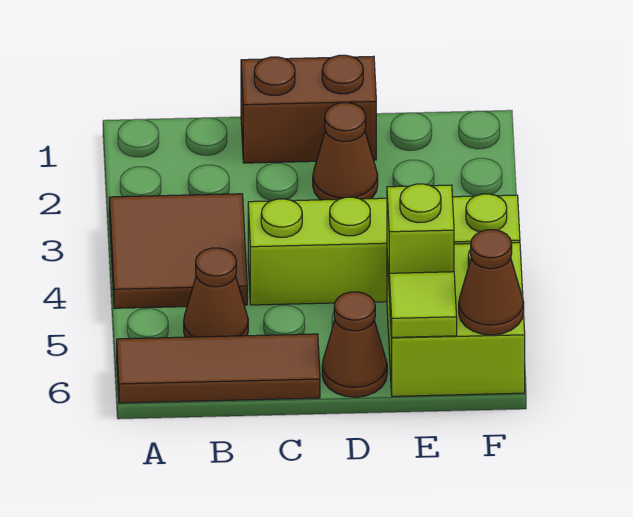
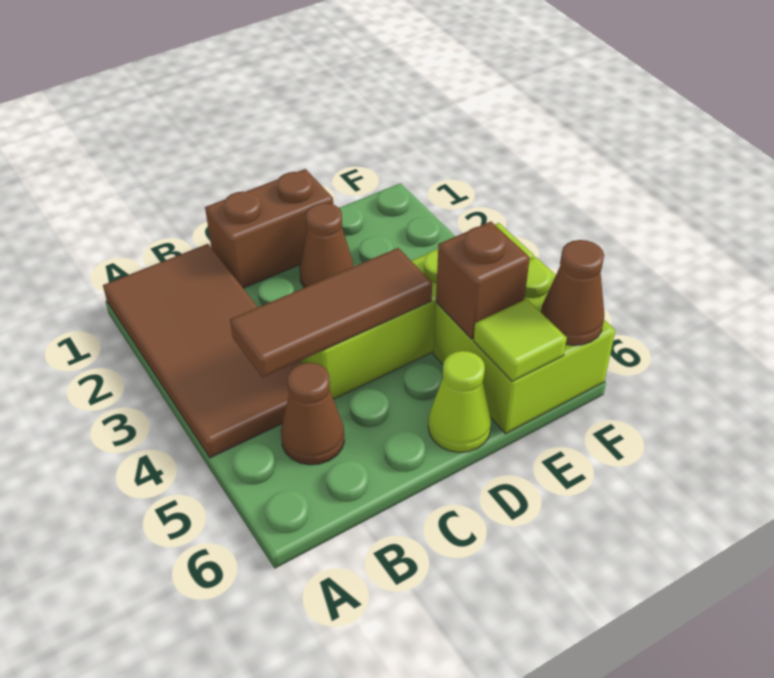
brown tile A3:B4 level 1 -> brown tile A1:B4 level 1
brown tile A6:C6 level 1 -> brown tile B4:D4 level 2
brown cone D6 level 1 -> lime cone D6 level 1
lime brick E5 level 2 -> brown brick E5 level 2

